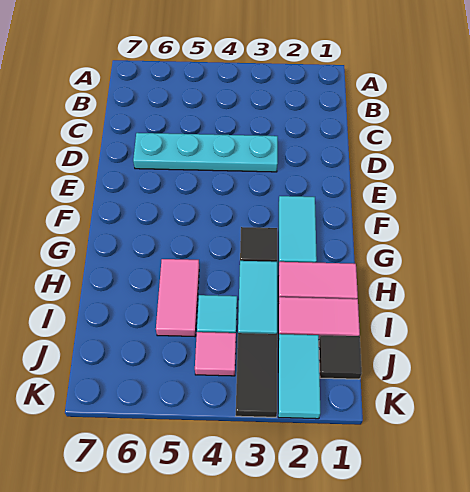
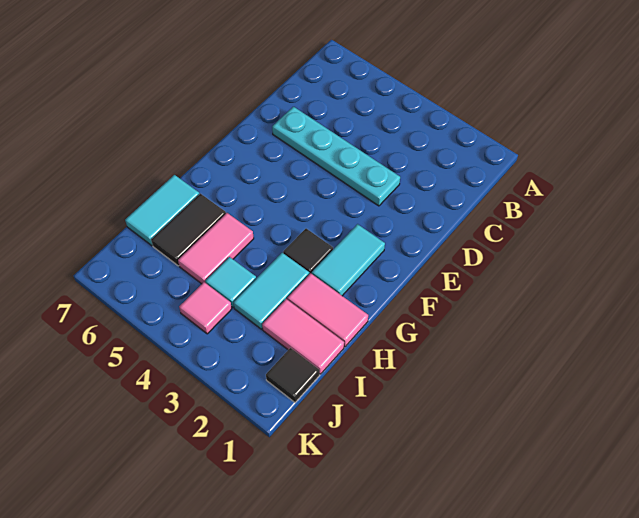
cyan tile J2:K2 level 1 -> cyan tile H7:I7 level 1
black tile J3:K3 level 1 -> black tile H6:I6 level 1

